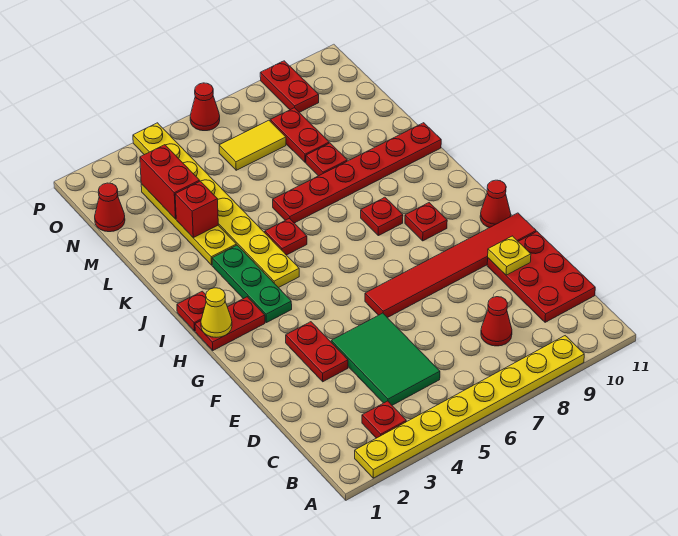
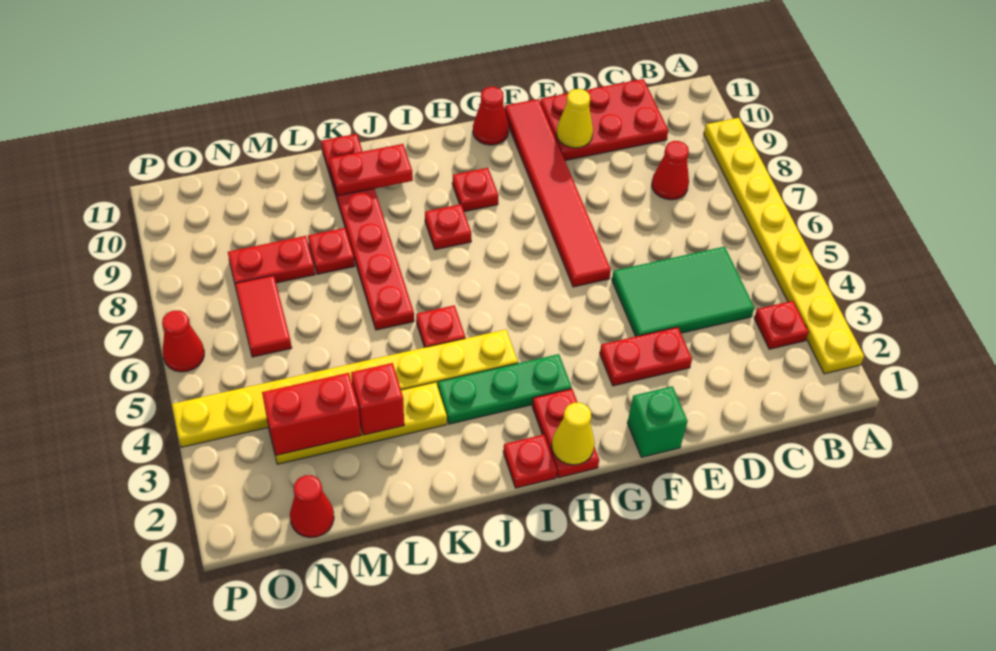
yellow plate E10 level 2 -> yellow cone E10 level 2
none -> green brick F1 level 1
yellow tile N6:N7 level 1 -> red tile N6:N7 level 1
red plate O9:P9 level 1 -> red plate J10:K10 level 2

